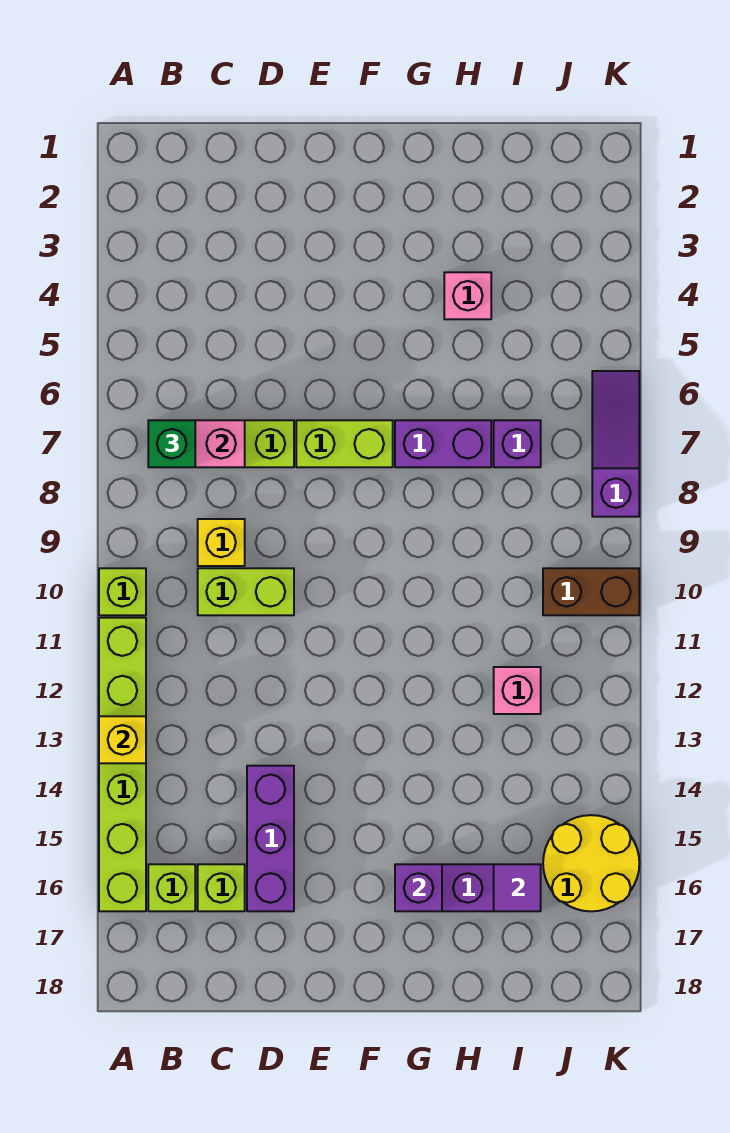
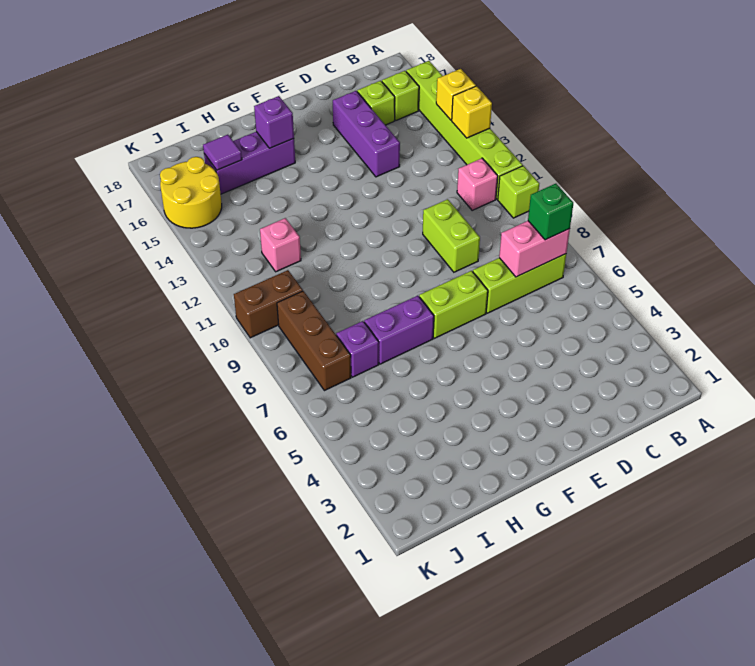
yellow brick C9 level 1 -> yellow brick A14 level 2
lime brick C10:D10 level 1 -> lime brick D9:D10 level 1
pink brick H4 level 1 -> pink brick B11 level 1
none -> brown brick J7:J9 level 1
purple slope K6:K8 level 1 top 8 -> none

